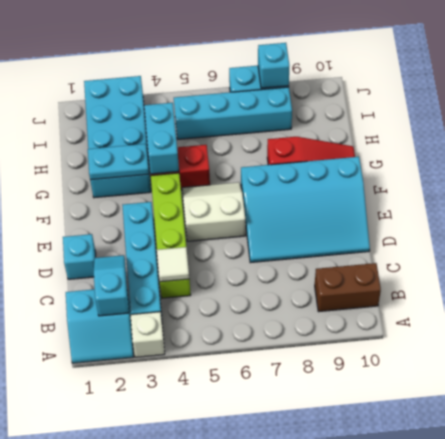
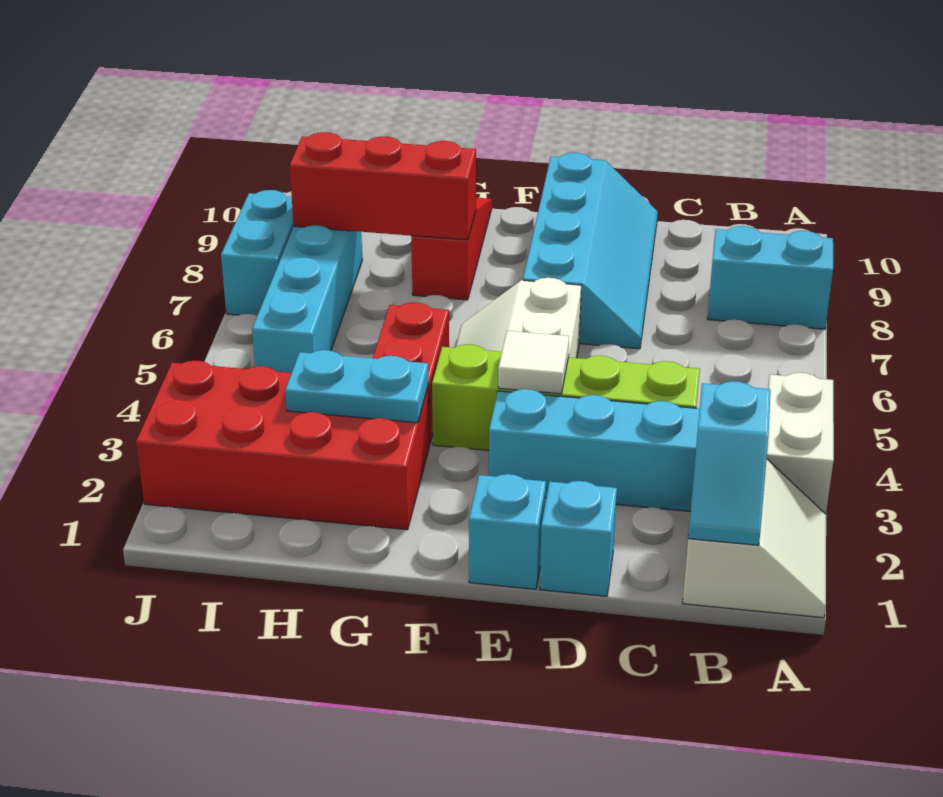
cyan slope A1:B2 level 1 top B -> white slope A1:B2 level 1 top B
white brick A3 level 1 -> white brick A3:A4 level 1
cyan slope B2:C2 level 2 top B -> cyan slope B1:B2 level 2 top 2
brown brick B9:B10 level 1 -> none
white tile C4 level 2 -> white tile E4 level 2
cyan slope D7:F10 level 1 top F -> cyan slope D7:E10 level 1 top E
cyan brick G2:J3 level 1 -> red brick G2:J3 level 1
cyan plate G2:G3 level 2 -> cyan plate G3:H3 level 2
cyan brick G4:H4 level 2 -> cyan brick A8:B8 level 1
none -> red brick G8:I8 level 2
cyan brick J8 level 2 -> cyan brick E1 level 1

